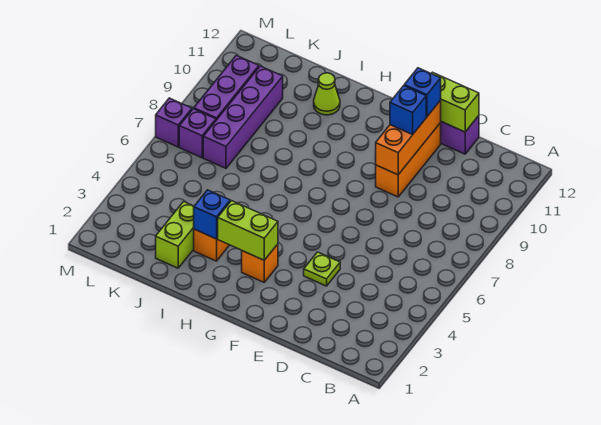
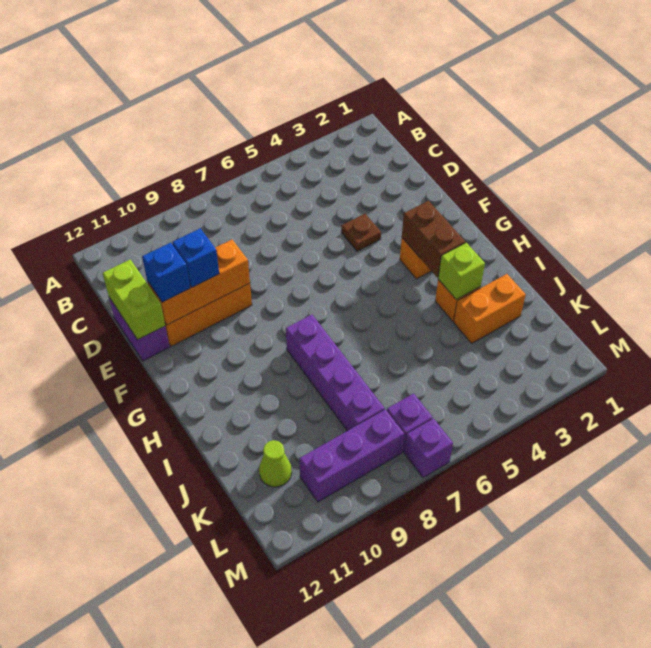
lime plate E4 level 1 -> brown plate E4 level 1
lime brick G3:H3 level 2 -> brown brick G3:H3 level 2
blue brick I3 level 2 -> lime brick I3 level 2
lime cone I11 level 1 -> lime cone K11 level 1
lime brick J2:J3 level 1 -> orange brick J2:J3 level 1
purple brick K7:K10 level 1 -> purple brick H8:K8 level 1

